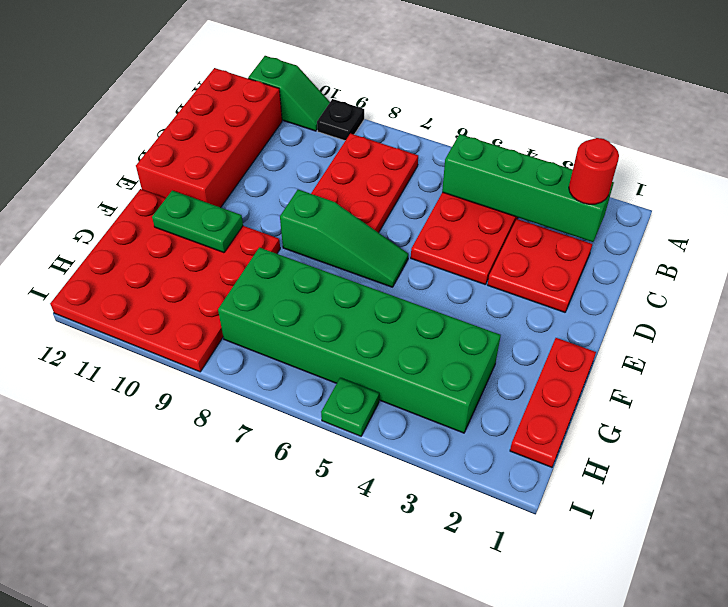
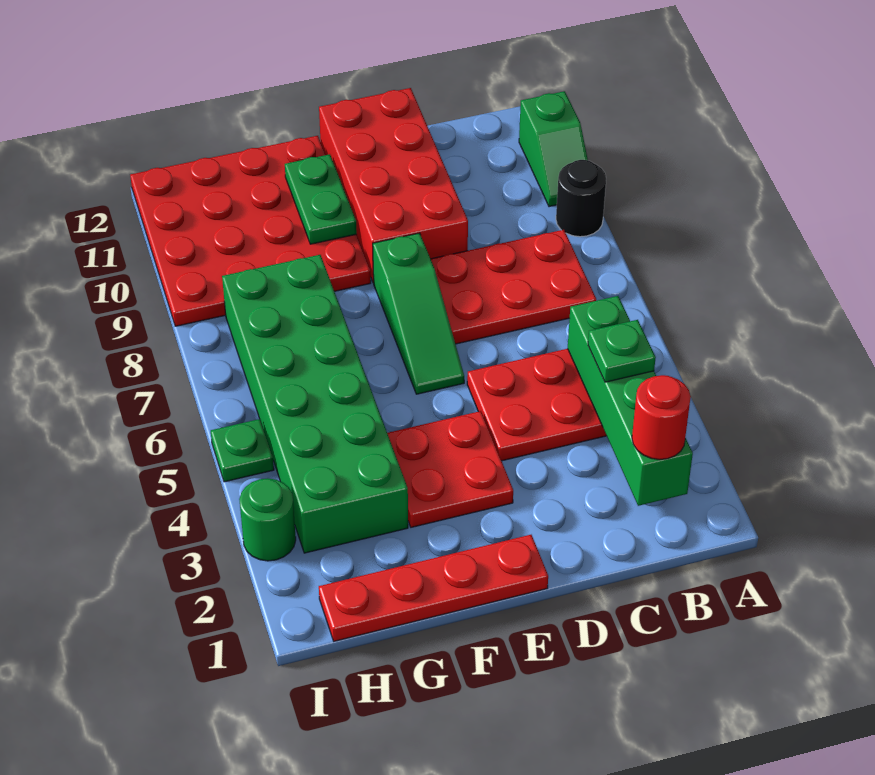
black plate A9 level 1 -> black round brick A9 level 1
none -> green plate B4 level 3
red brick B11:E12 level 1 -> red brick D9:E12 level 1
red plate C2:D3 level 1 -> red plate E3:F4 level 1
red plate F1:H1 level 1 -> red plate E1:H1 level 1
none -> green round brick I3 level 1

